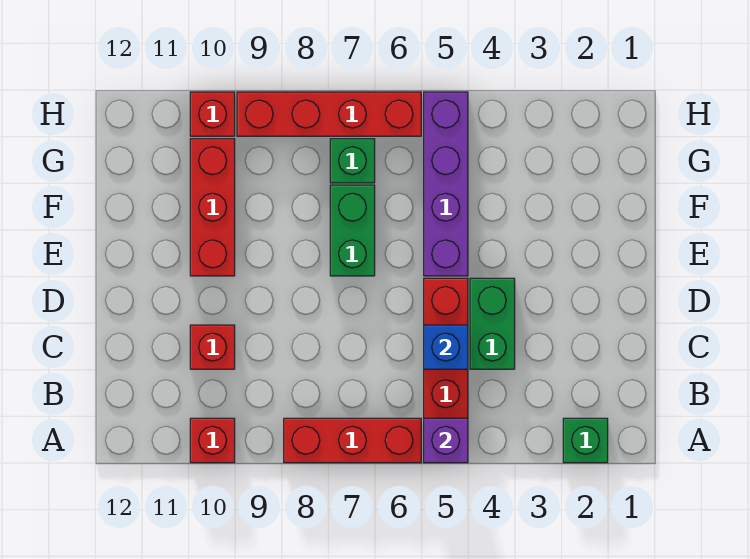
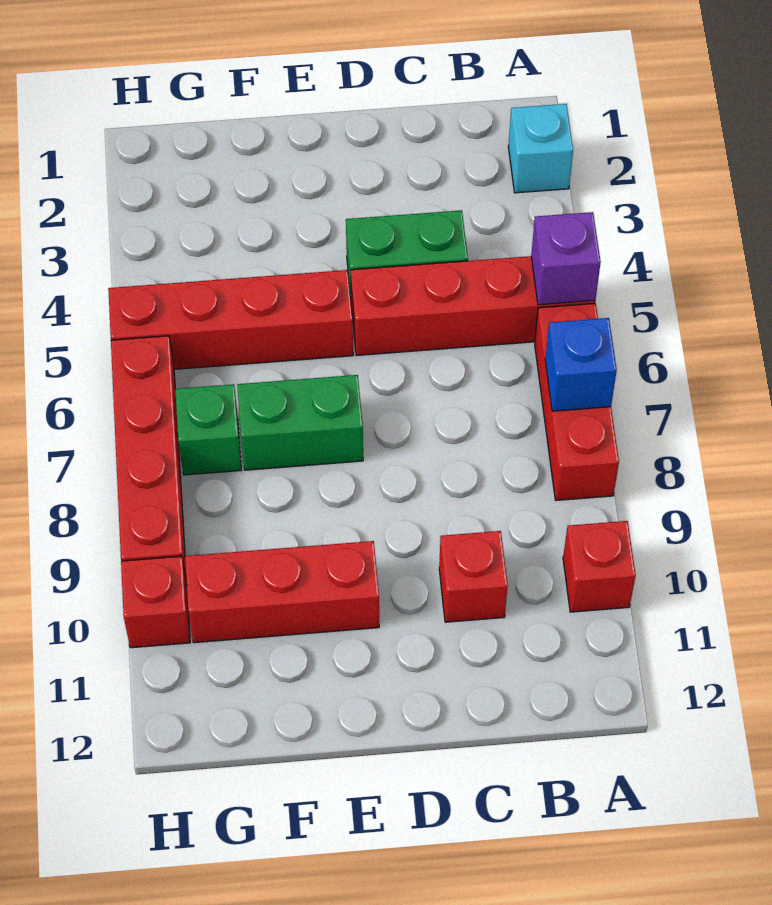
green brick A2 level 1 -> cyan brick A2 level 1
blue brick C5 level 2 -> blue brick A7 level 2
purple brick E5:H5 level 1 -> red brick E5:H5 level 1

